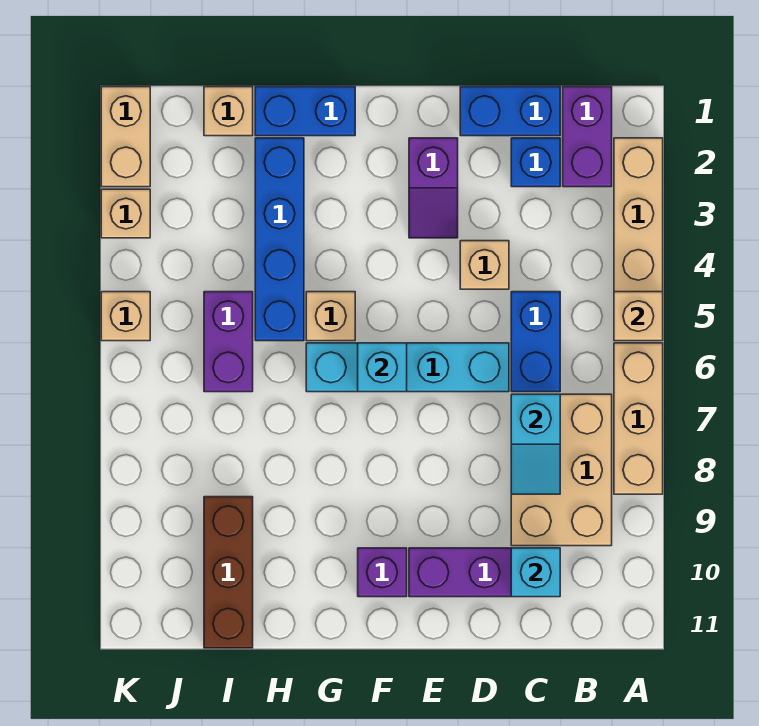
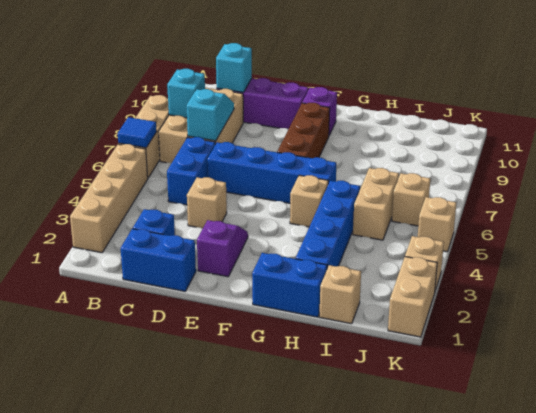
tan brick A5 level 2 -> tan brick J6 level 1
none -> blue tile A6 level 2
purple brick B1:B2 level 1 -> none
cyan brick D6:G6 level 1 -> blue brick D6:G6 level 1
cyan brick F6 level 2 -> cyan brick B8 level 2
purple brick I5:I6 level 1 -> tan brick I5:I6 level 1
brown brick I9:I11 level 1 -> brown brick F7:F9 level 1

